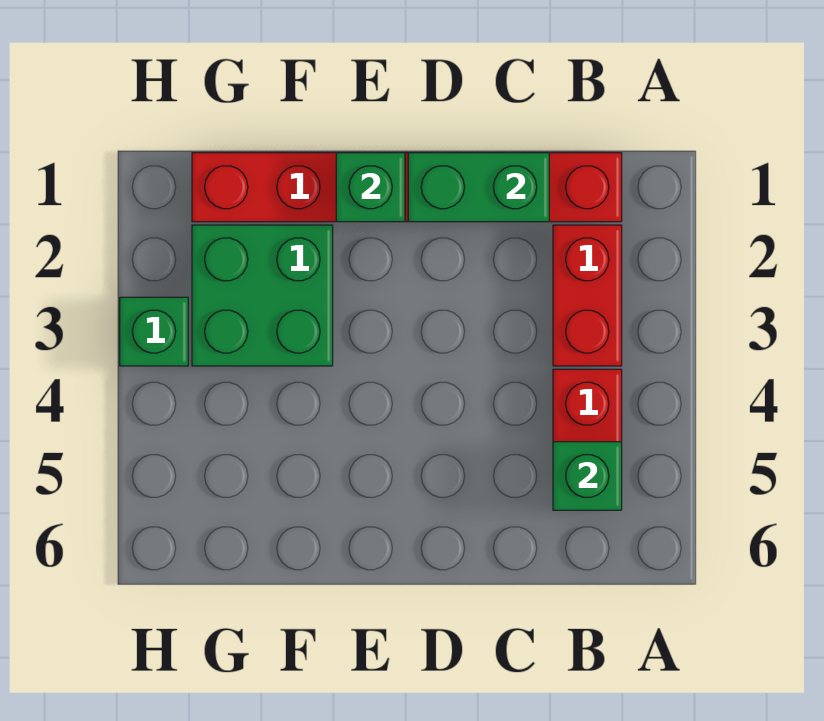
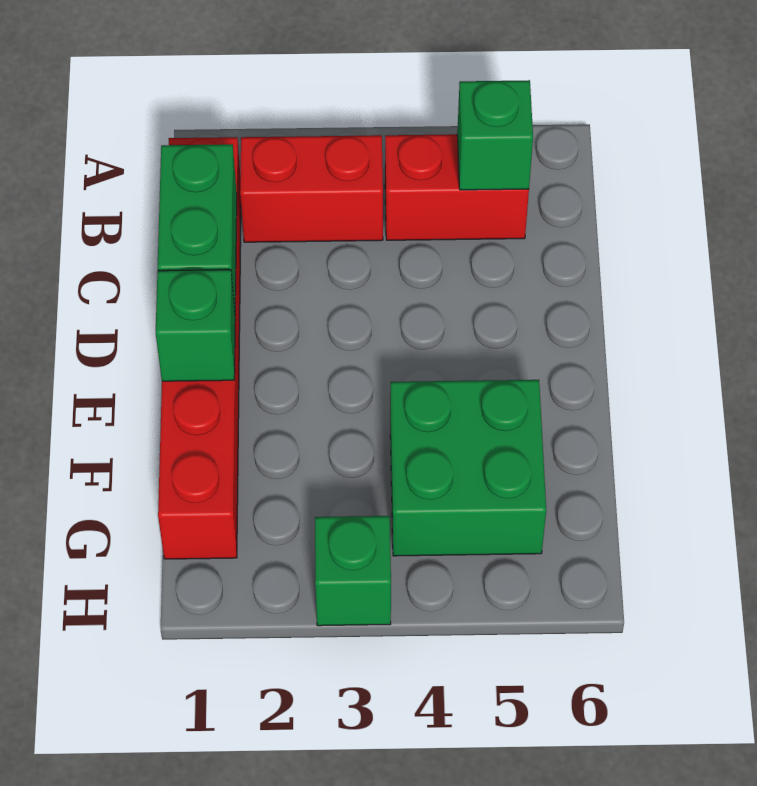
green brick F2:G3 level 1 -> green brick F4:G5 level 1

